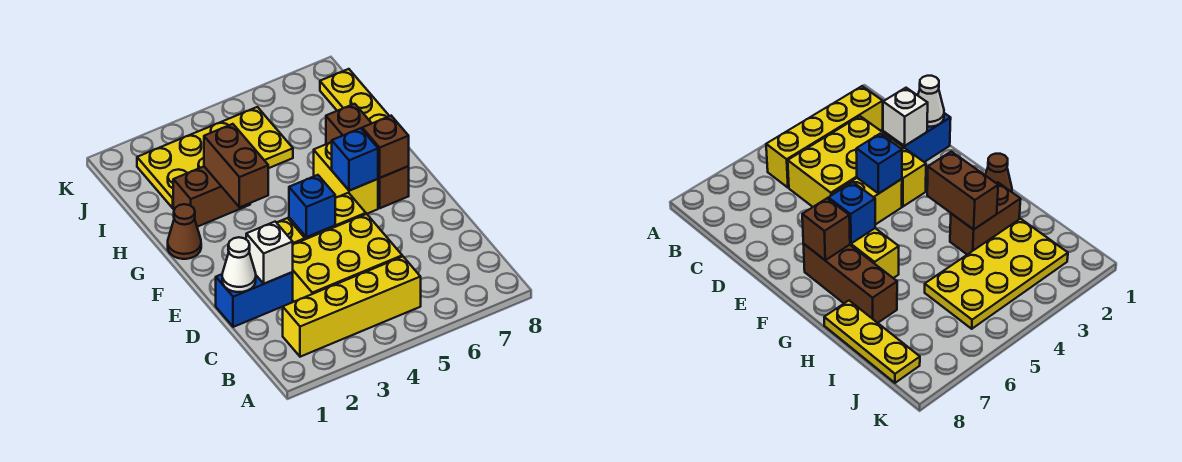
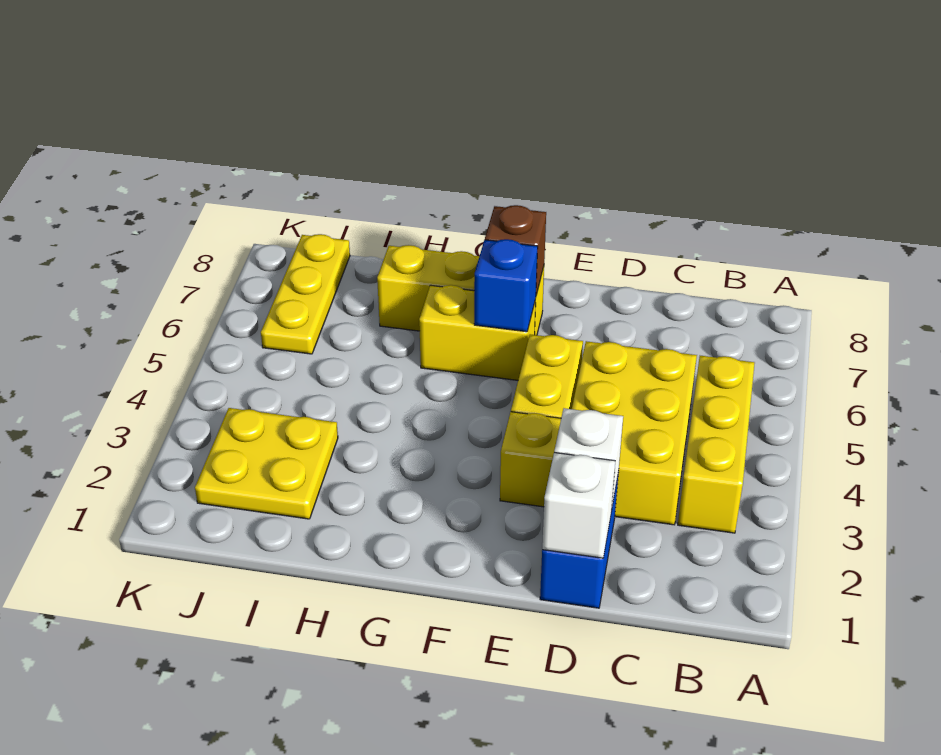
yellow brick B2:B5 level 1 -> yellow brick B3:B5 level 1
white cone D1 level 2 -> white brick D1 level 2
blue brick E4 level 2 -> none
brown brick F7:H7 level 1 -> yellow brick F7:H7 level 1
brown cone G1 level 1 -> none
brown brick G3:H3 level 2 -> none
brown brick H2:H3 level 1 -> none
yellow plate H8:J8 level 1 -> yellow plate J6:J8 level 1
yellow plate I2:J5 level 1 -> yellow plate I2:J3 level 1

